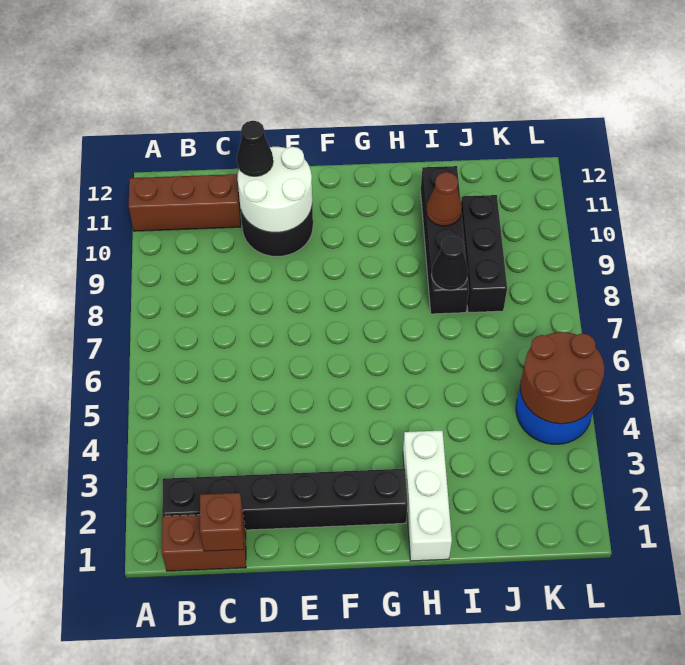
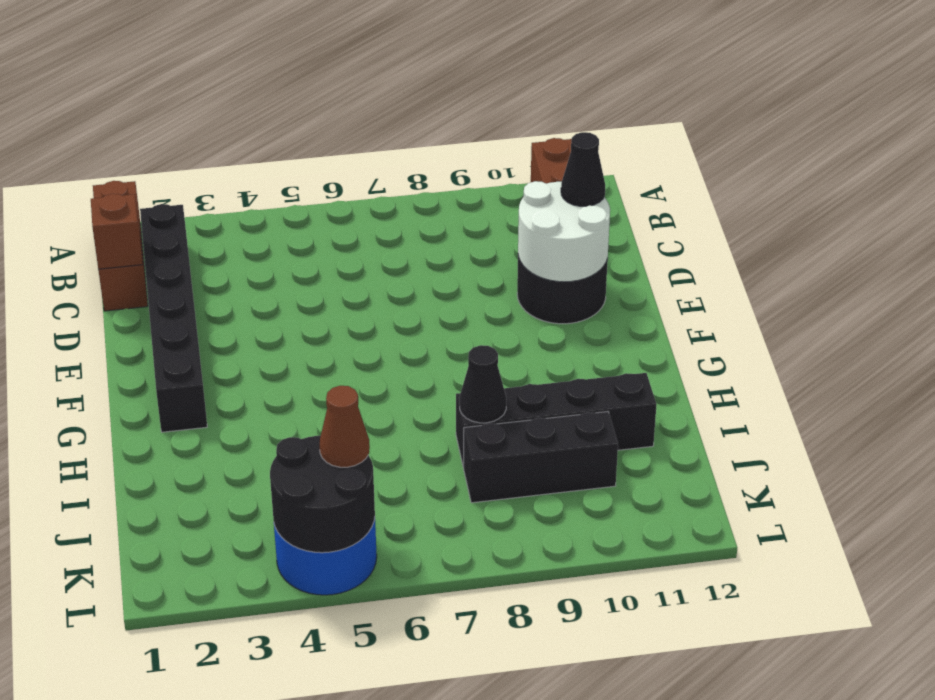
brown brick B1:C1 level 1 -> brown brick A1:C1 level 1
white brick H1:H3 level 1 -> none
brown cone I10 level 2 -> brown cone K5 level 3
brown round brick K4:L5 level 2 -> black round brick K4:L5 level 2

